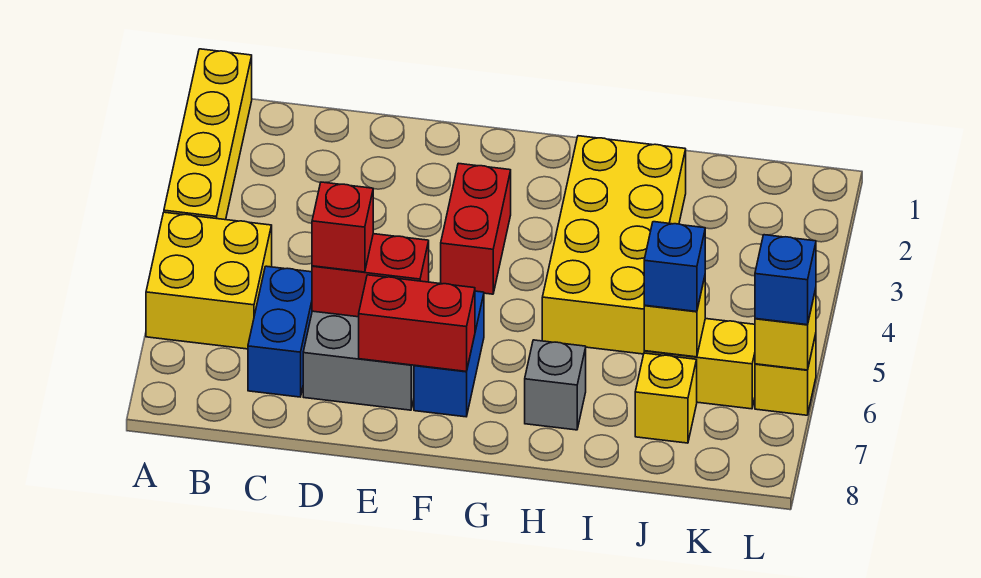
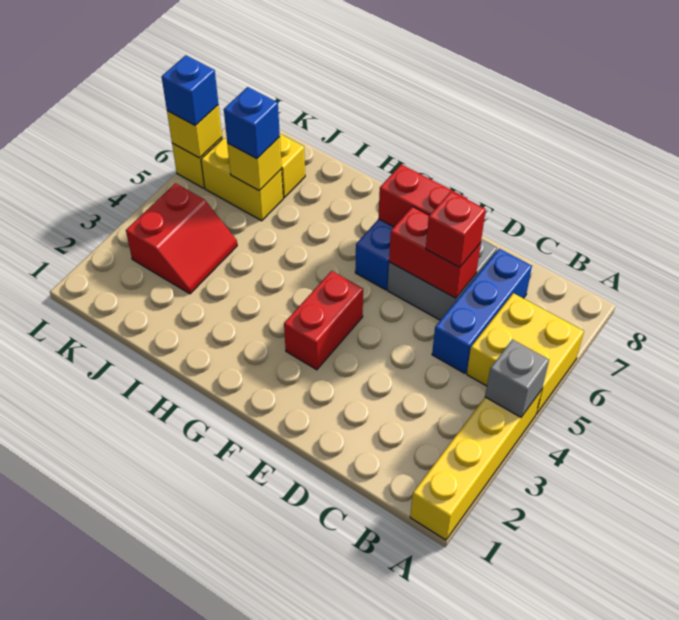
blue brick C6:C7 level 1 -> blue brick C5:C7 level 1
yellow brick H2:I5 level 1 -> none
grey brick H7 level 1 -> grey brick A4 level 2
none -> red slope J3:K4 level 1 top K

